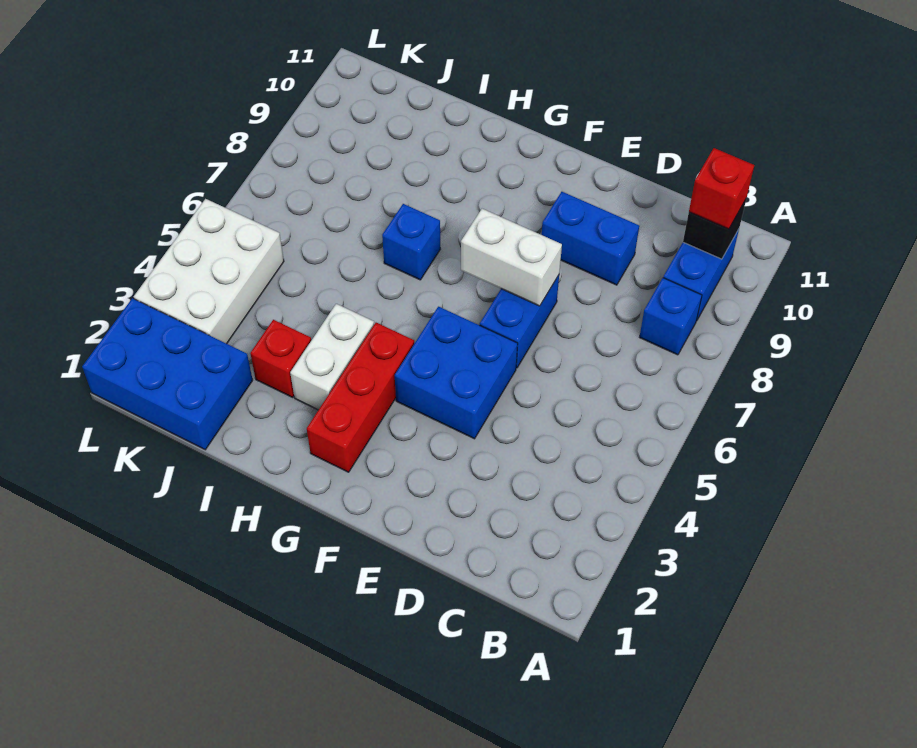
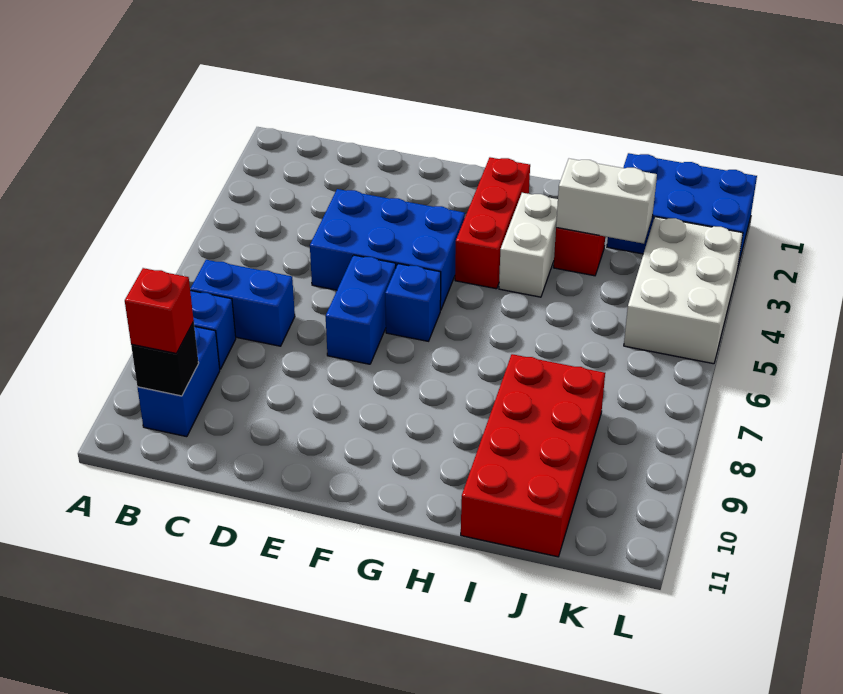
blue brick D9:E9 level 1 -> blue brick B7:C7 level 1
blue brick E4:F5 level 1 -> blue brick D4:F5 level 1
white brick E7:F7 level 2 -> white brick I3:J3 level 2
blue brick H7 level 1 -> blue brick F6 level 1
none -> red brick I8:J11 level 1

